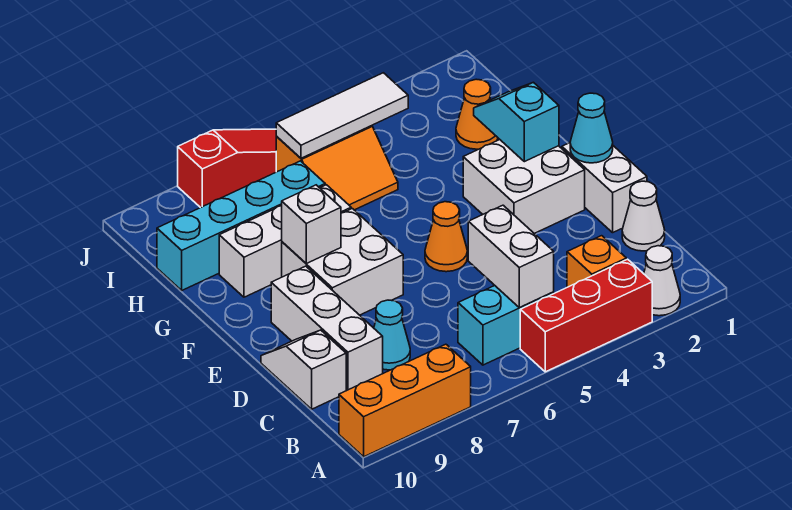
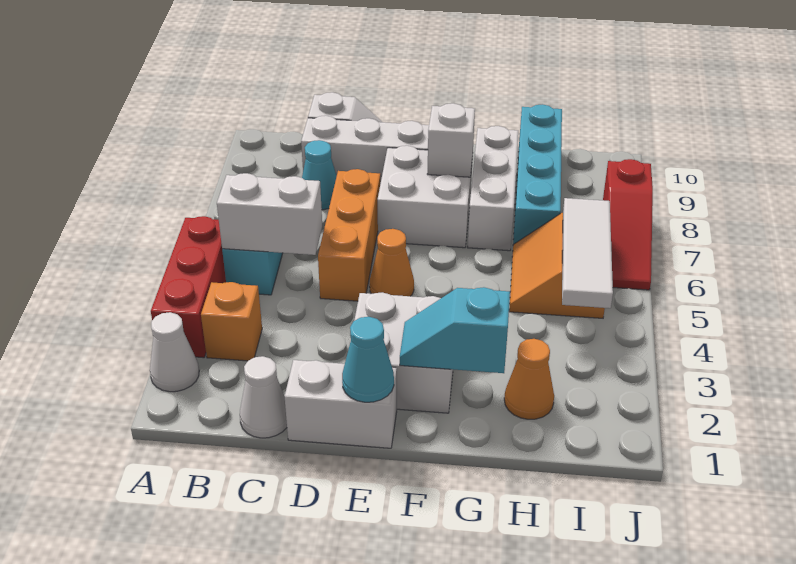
orange brick A8:A10 level 1 -> orange brick D5:D7 level 1
cyan slope F2:G2 level 2 top F -> cyan slope F2:G2 level 2 top G

